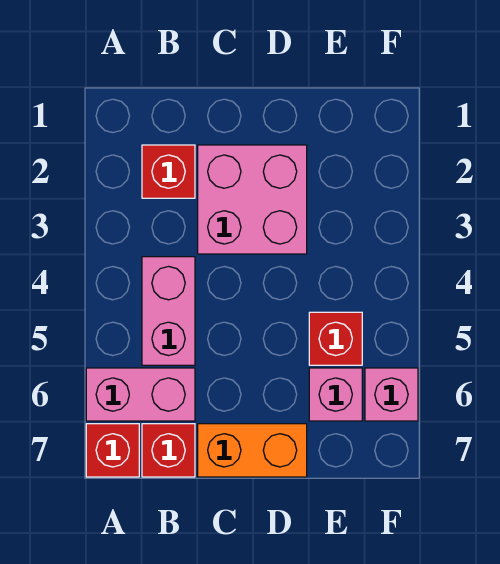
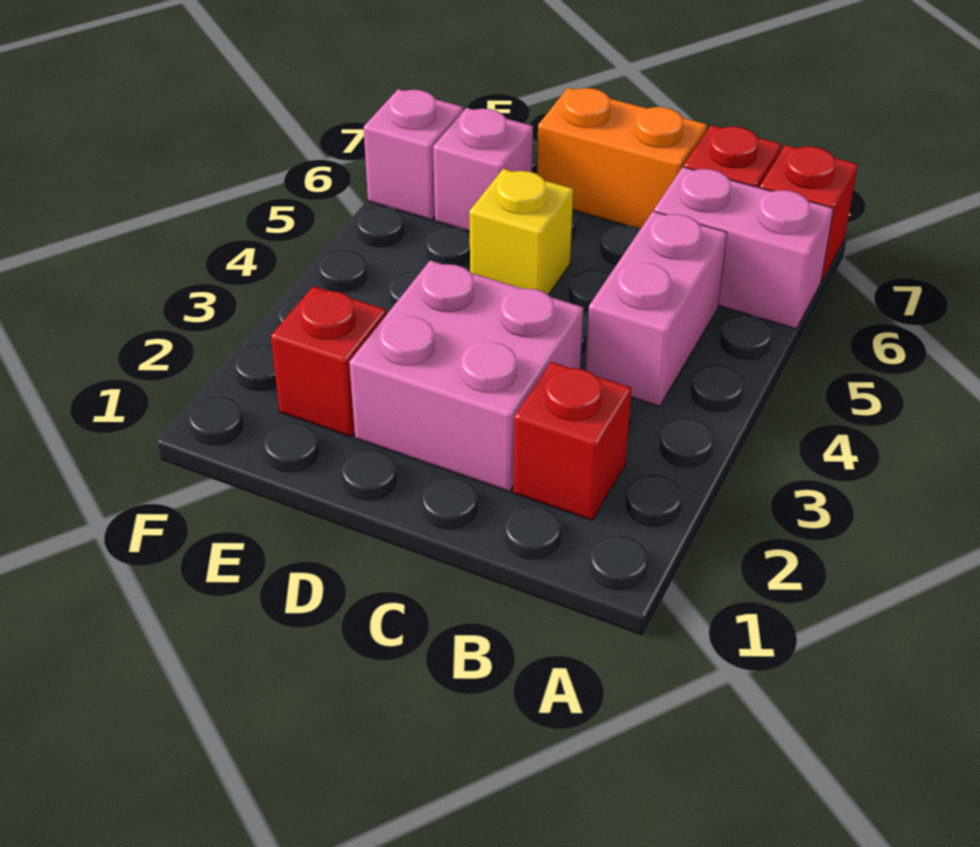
none -> yellow brick D5 level 1
red brick E5 level 1 -> red brick E2 level 1

